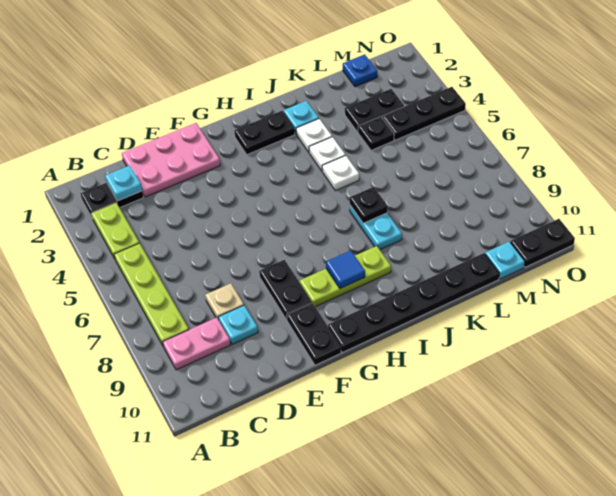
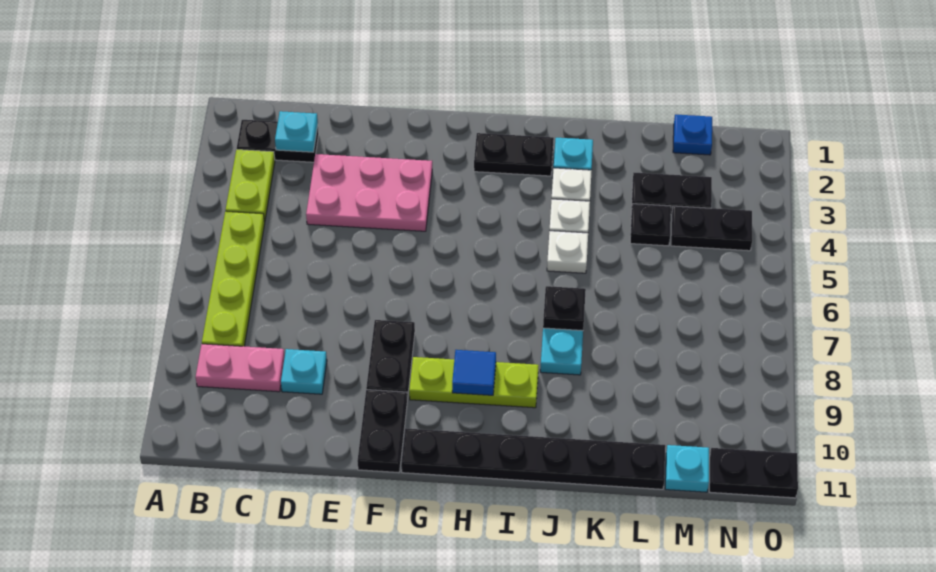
pink plate D1:F2 level 1 -> pink plate D3:F4 level 1
tan plate D8 level 1 -> none
black plate M4:O4 level 1 -> black plate M4:N4 level 1

